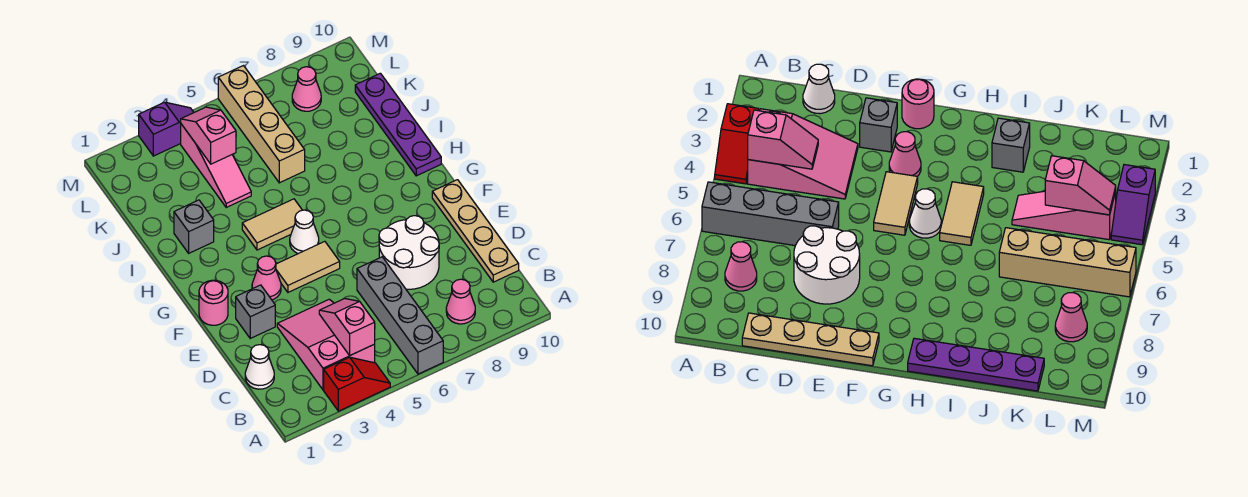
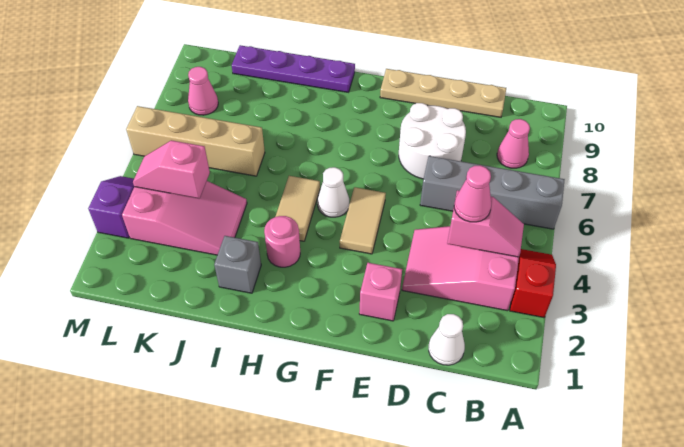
pink slope B4:C4 level 2 top B -> pink slope B4:C4 level 2 top C
grey brick E2 level 1 -> pink brick E2 level 1
pink round brick F1 level 1 -> pink round brick H3 level 1
pink cone F3 level 1 -> pink cone C4 level 3
pink slope J4:L4 level 1 top L -> pink slope J3:L4 level 1 top L

